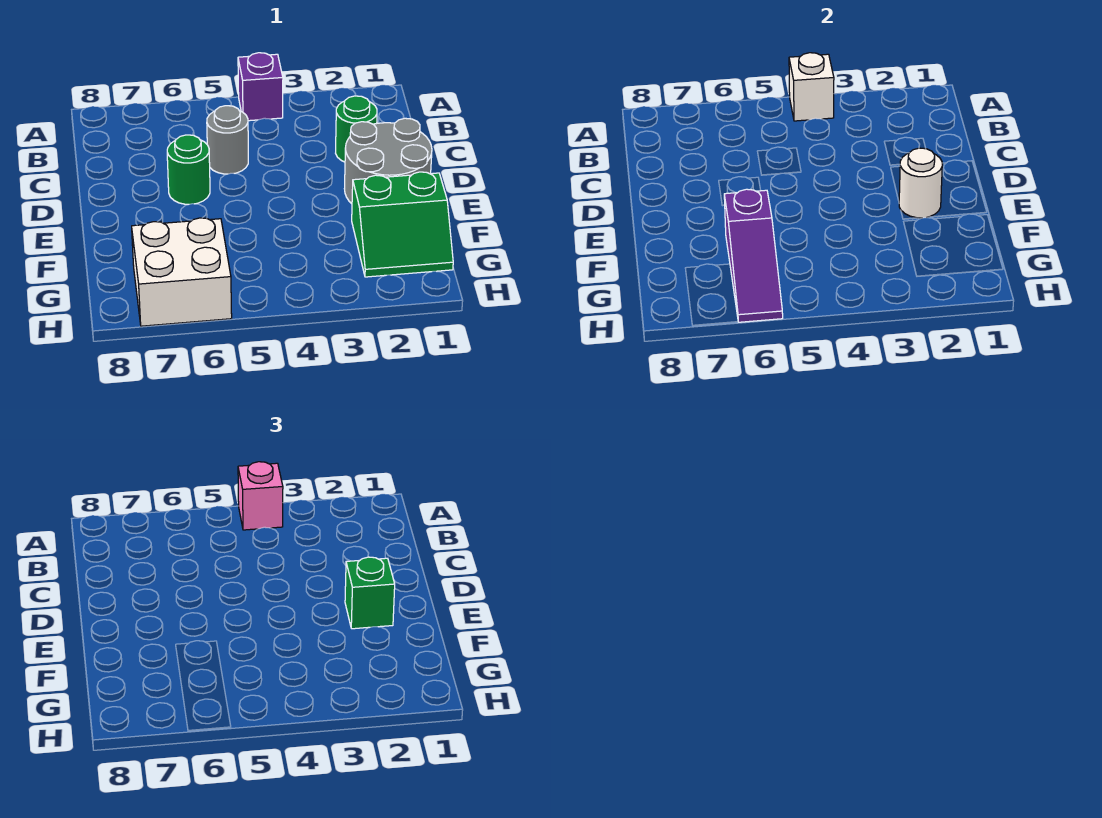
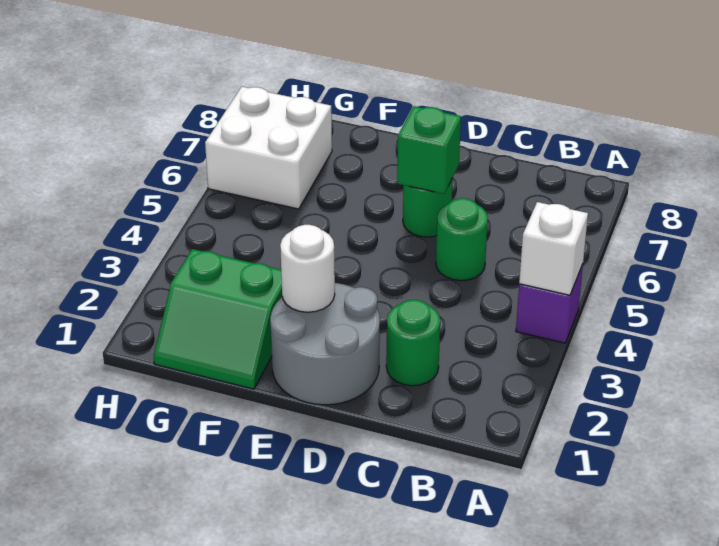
pink brick A4 level 3 -> none
grey round brick C5 level 1 -> green round brick C5 level 1
green brick E2 level 3 -> green brick D6 level 2
green slope F1:G2 level 1 top F -> green slope F1:G2 level 1 top 2
purple slope F6:H6 level 2 top F -> none

